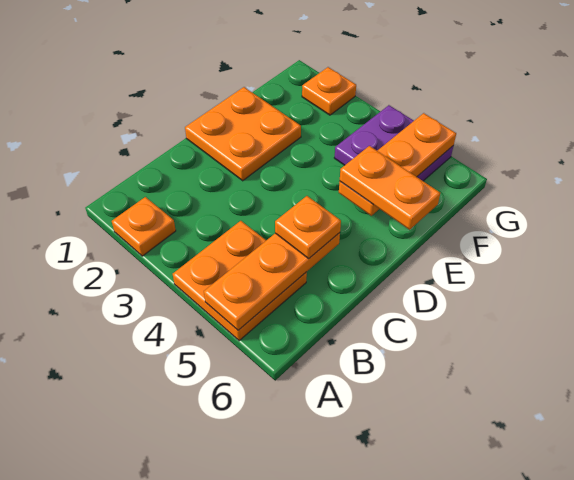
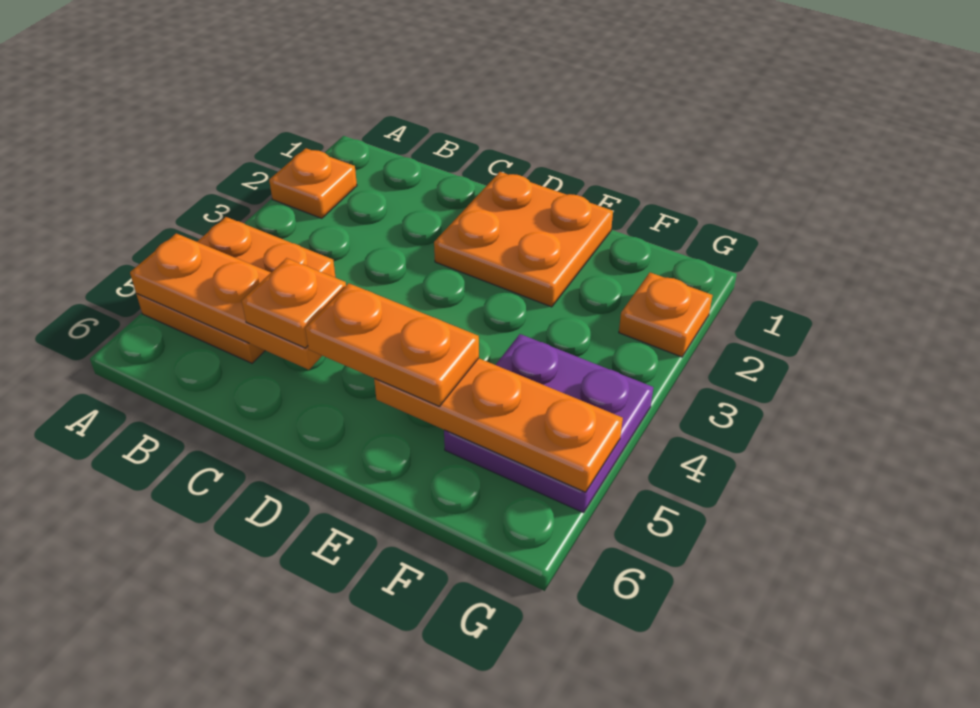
orange plate E5:E6 level 3 -> orange plate D5:E5 level 3

